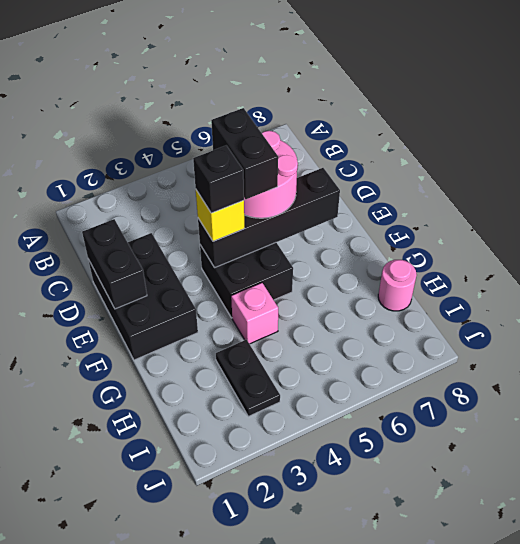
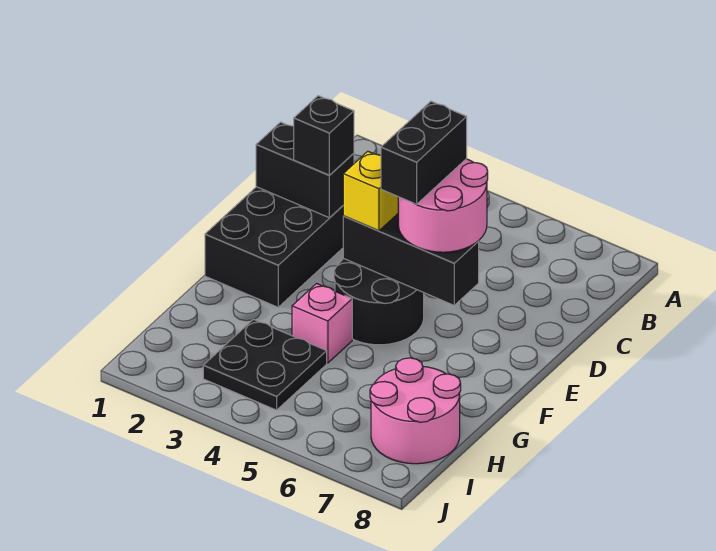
black brick D1:E1 level 2 -> black brick D1:D2 level 2
black brick E4:F5 level 1 -> black round brick E4:F5 level 1
black brick E4:E7 level 2 -> black brick E4:E6 level 2
black brick E4 level 4 -> black brick D2 level 3
black plate H3:I3 level 1 -> black plate H3:I4 level 1
pink round brick H8 level 1 -> pink round brick H7:I8 level 1

